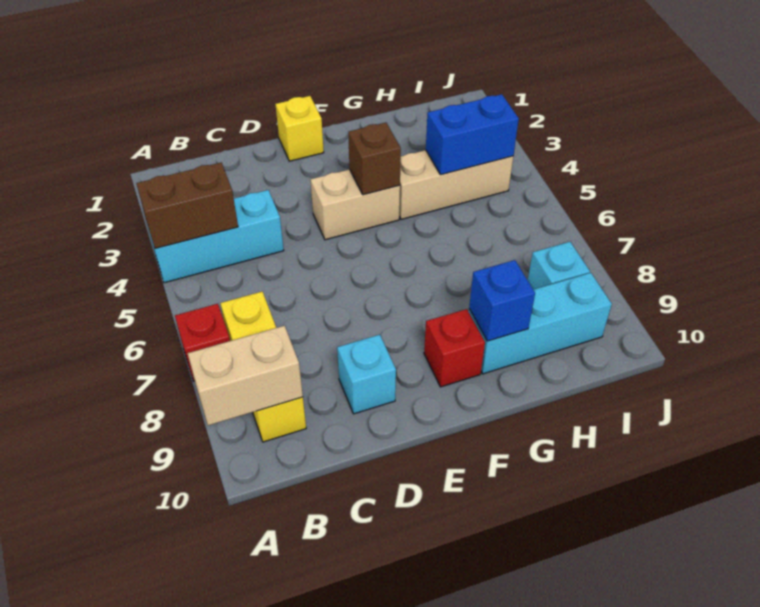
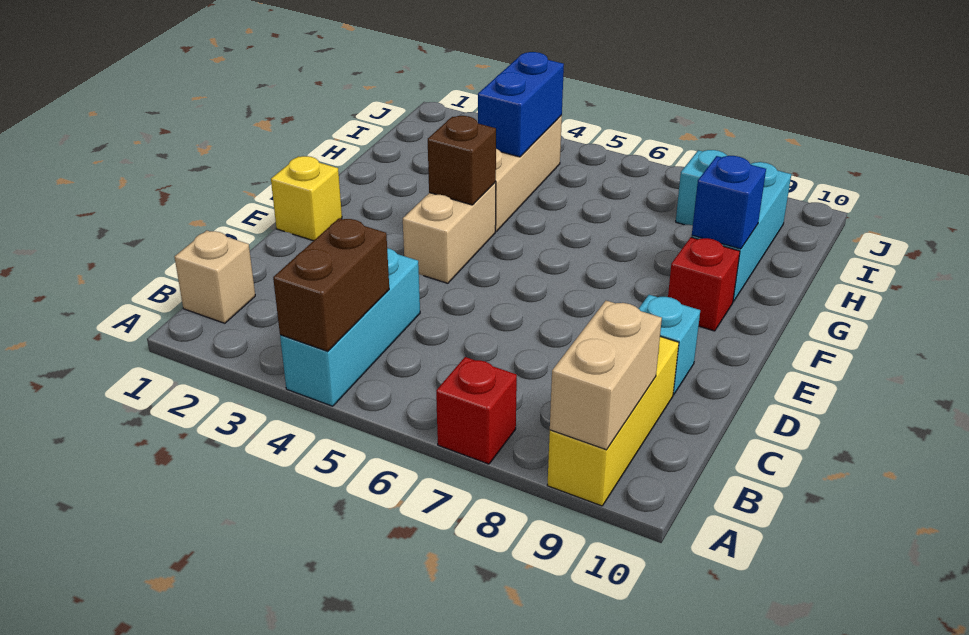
none -> tan brick B1 level 1
yellow brick B7:B9 level 1 -> yellow brick A9:C9 level 1

